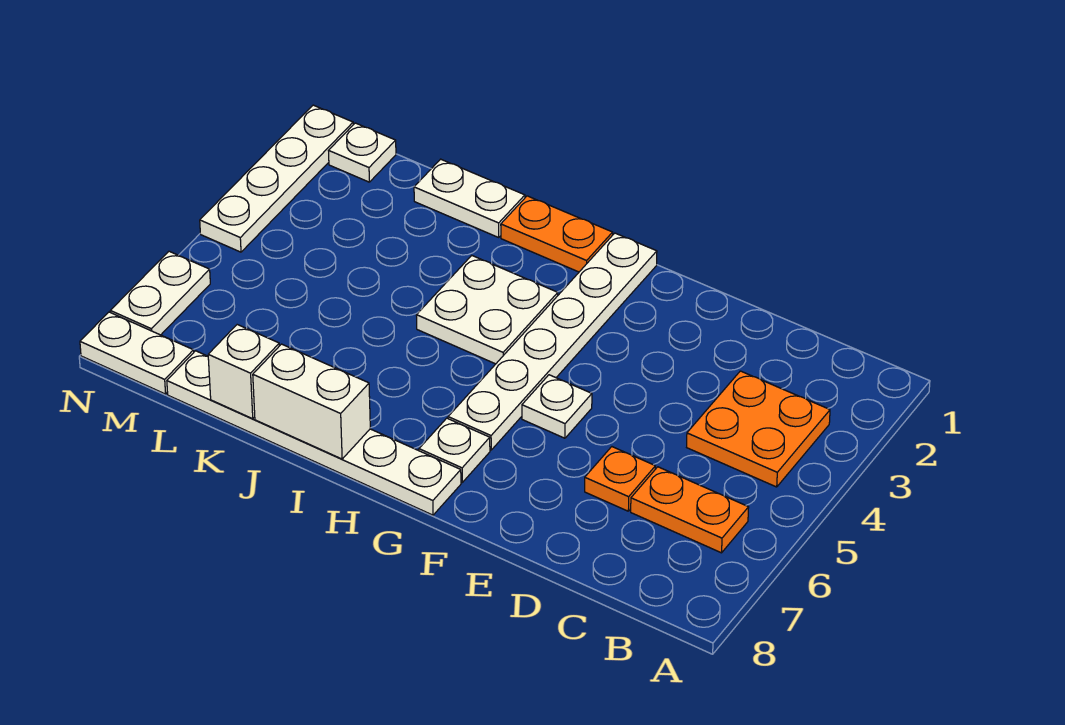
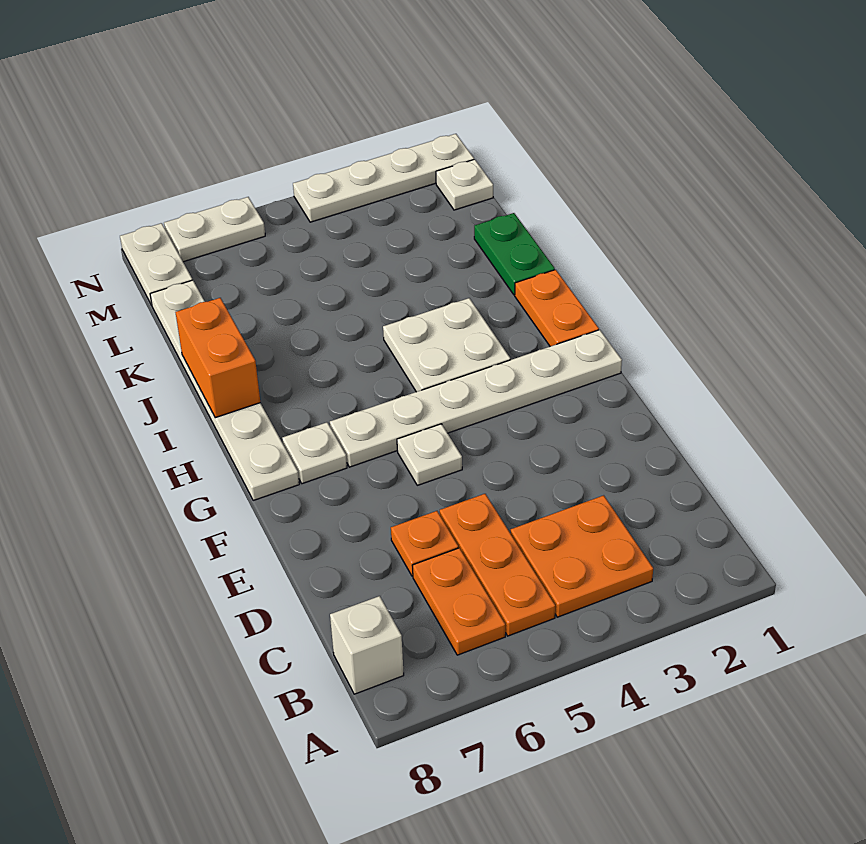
none -> orange plate B5:D5 level 1
white brick I8:J8 level 2 -> orange brick I8:J8 level 2
white plate J1:K1 level 1 -> green plate J1:K1 level 1
white brick K8 level 2 -> white brick B8 level 1

